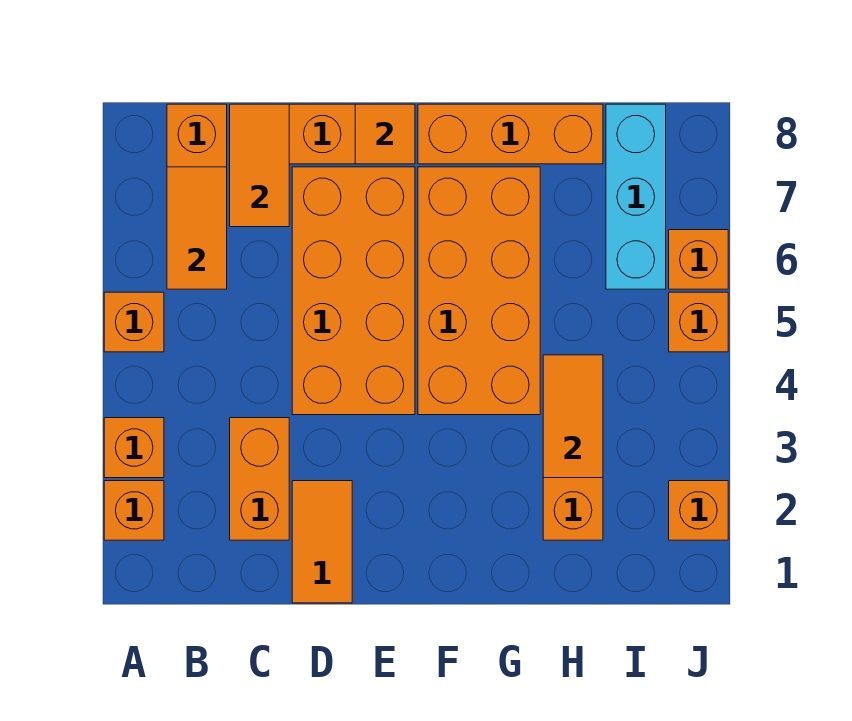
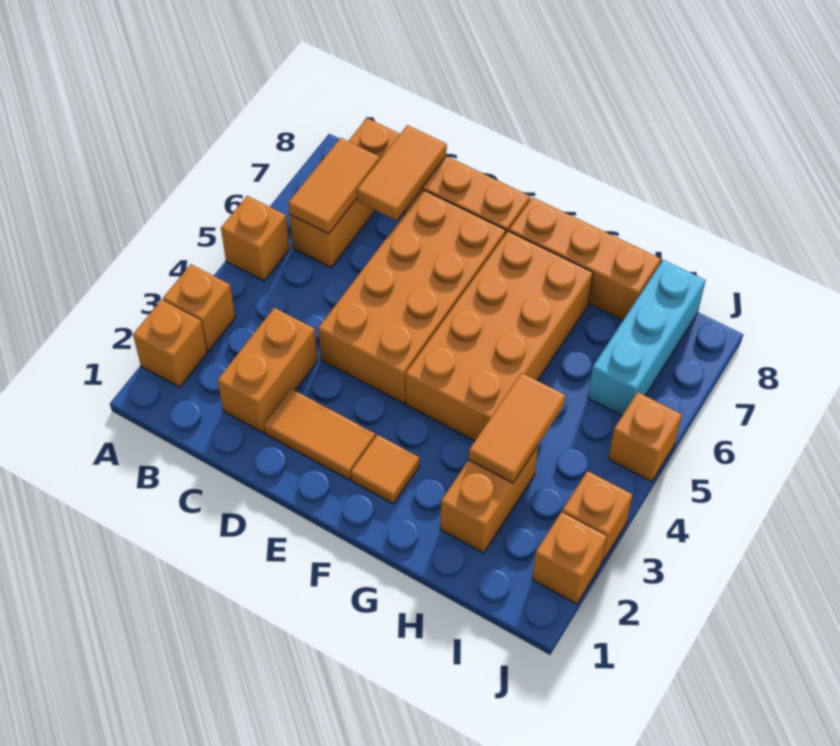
orange tile D1:D2 level 1 -> orange tile D2:E2 level 1
orange tile E8 level 2 -> orange tile F2 level 1
orange brick J6 level 1 -> orange brick J3 level 1

